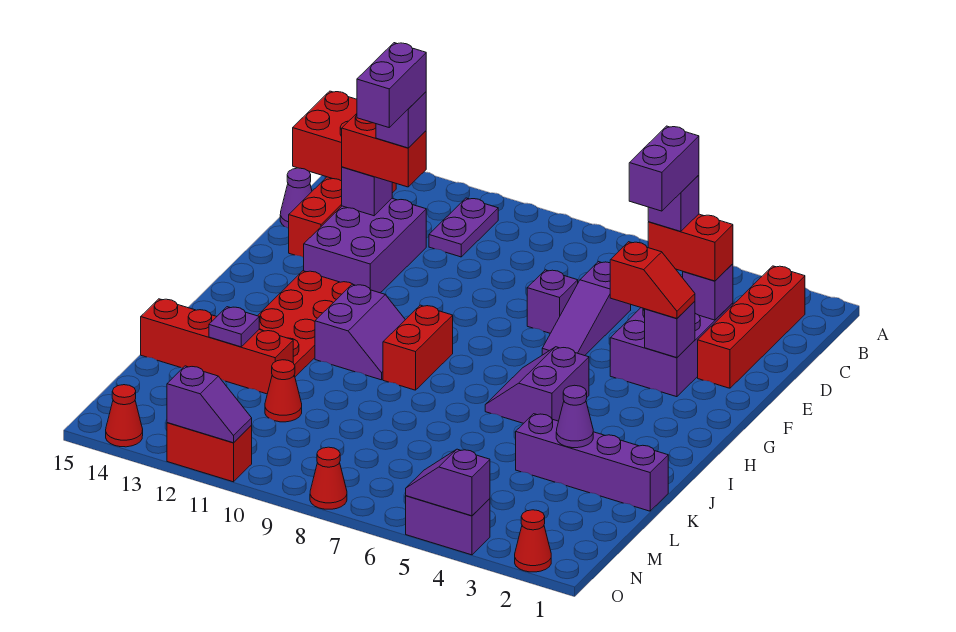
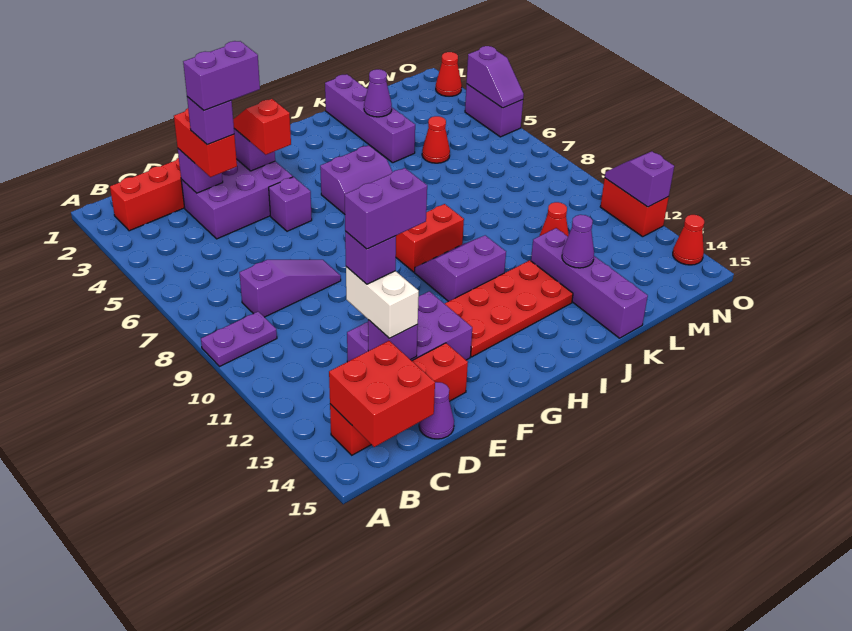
purple plate B11:C11 level 1 -> purple plate A9:B9 level 1
purple slope D6:F6 level 1 top D -> purple slope C8:E8 level 1 top C
red brick D12:D13 level 3 -> white brick D12:D13 level 3
purple brick E7 level 1 -> purple brick F5 level 1
red brick K12:K15 level 1 -> purple brick K12:K15 level 1
purple plate K13 level 2 -> purple cone K13 level 2
red cone O8 level 1 -> red cone L5 level 1

